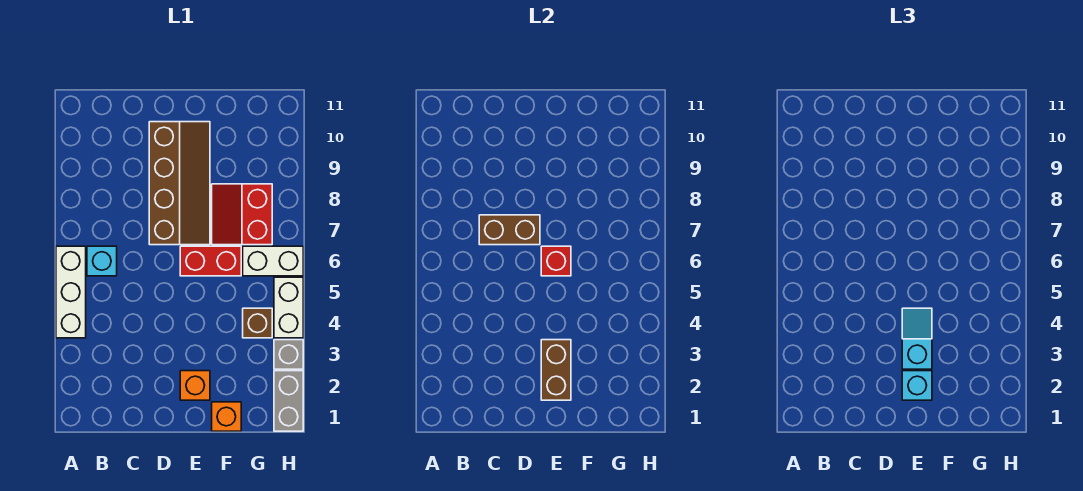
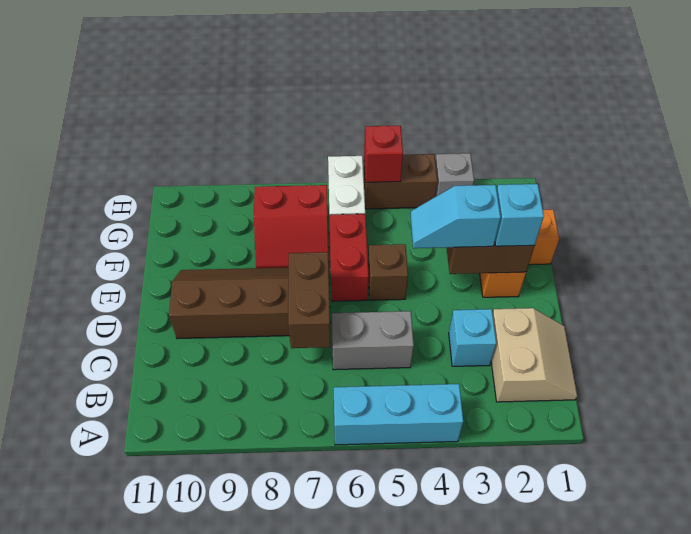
white brick A4:A6 level 1 -> cyan brick A4:A6 level 1
none -> tan slope B1:C2 level 1 top 2
cyan brick B6 level 1 -> cyan brick C3 level 1
red brick E6 level 2 -> red brick H5 level 2
brown brick G4 level 1 -> brown brick E5 level 1
grey brick H1:H2 level 1 -> grey brick C5:C6 level 1
white brick H4:H5 level 1 -> brown brick H4:H5 level 1

